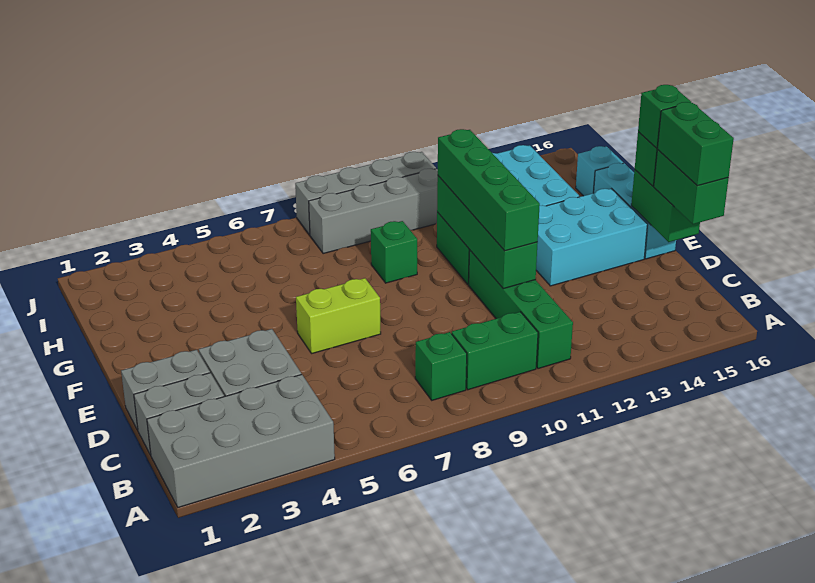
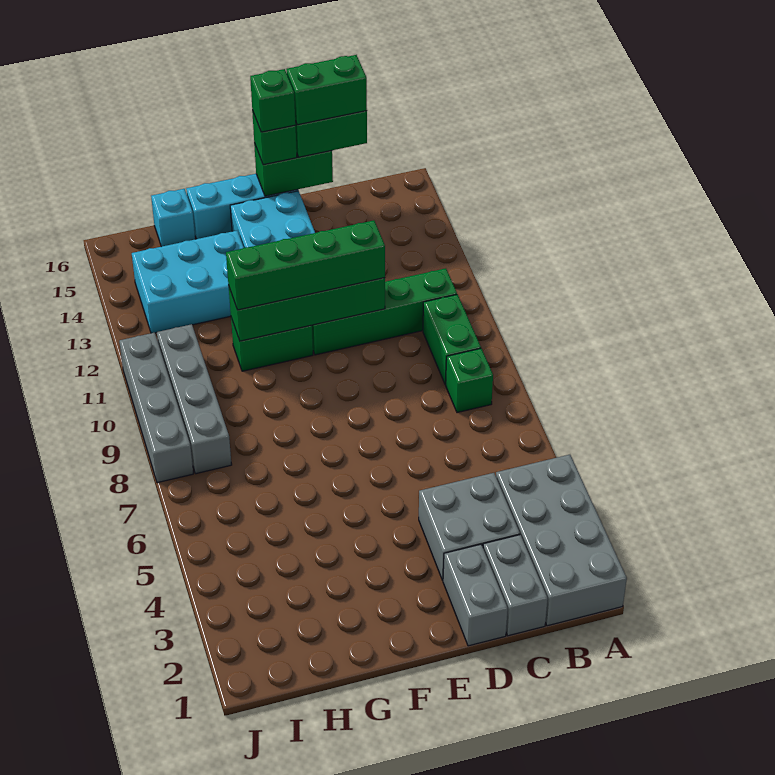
lime brick E6:E7 level 1 -> none
green brick G9 level 1 -> none

